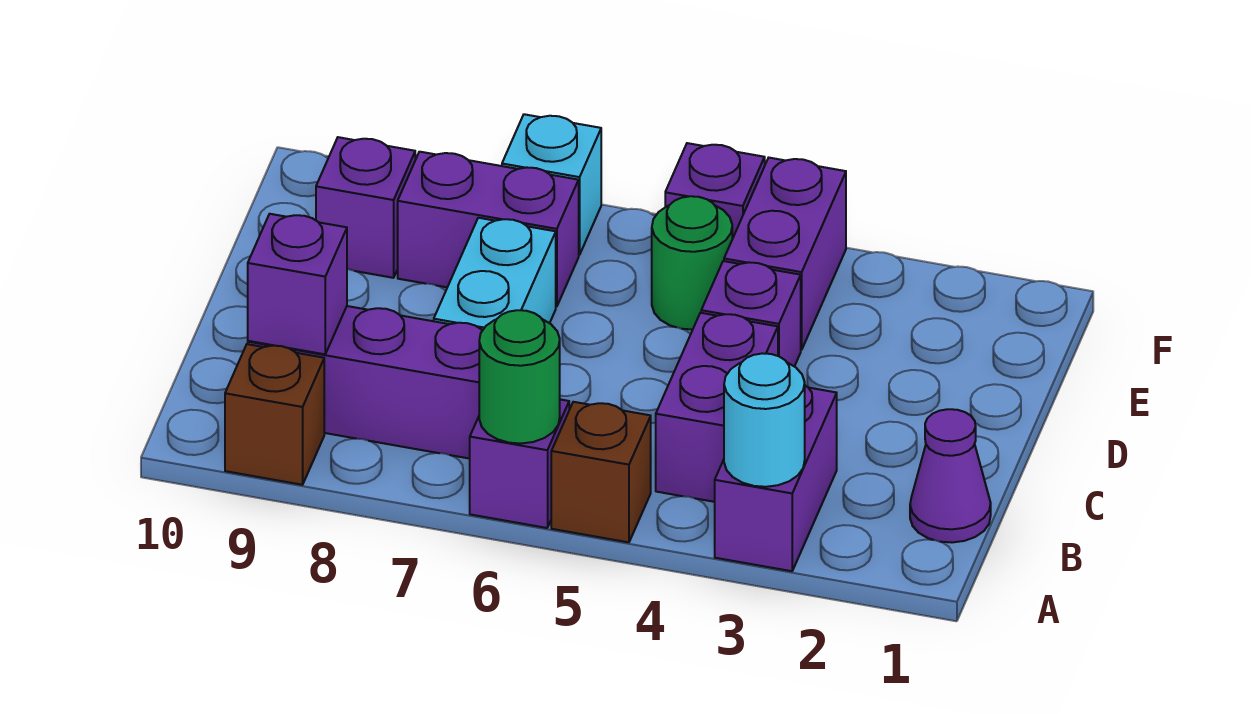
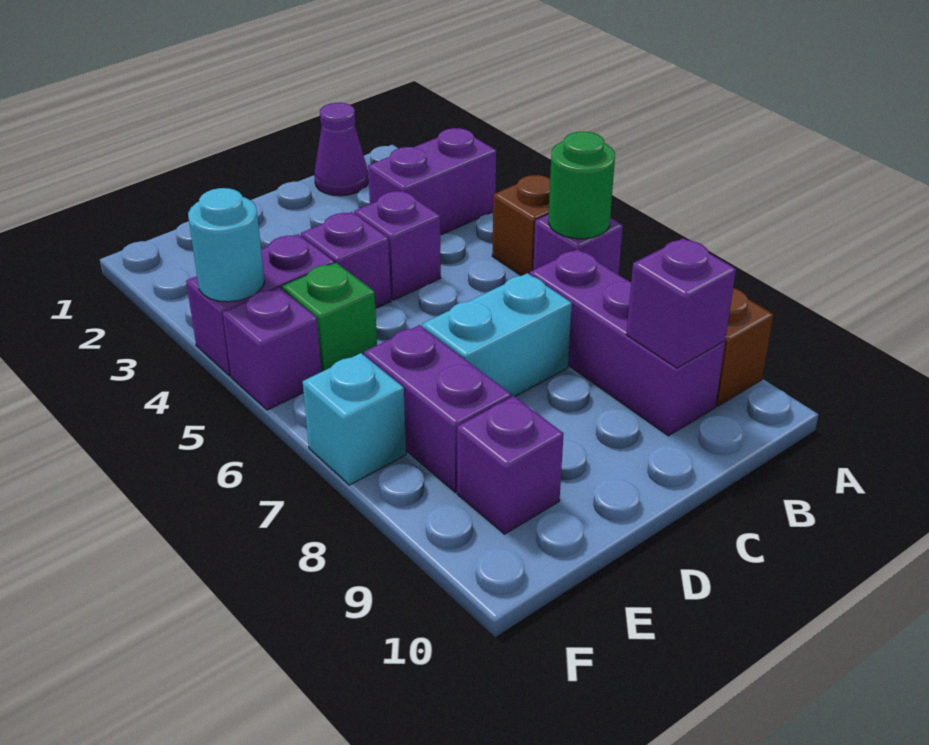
cyan round brick A3 level 2 -> cyan round brick F4 level 2
purple brick B4:C4 level 1 -> purple brick C4 level 1
green round brick E5 level 1 -> green brick E5 level 1

